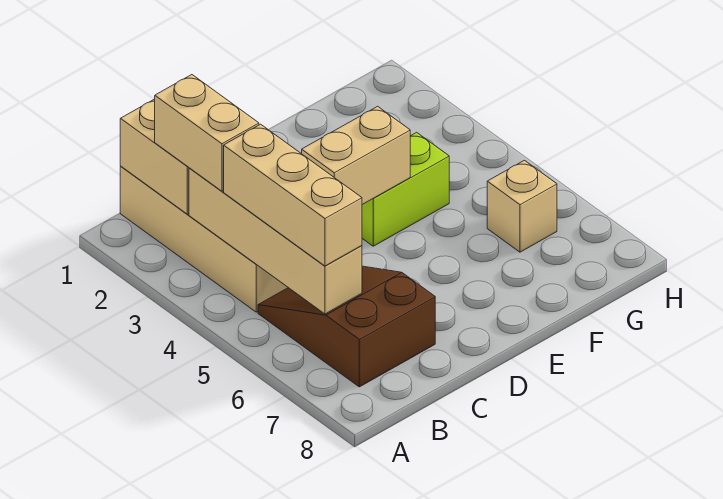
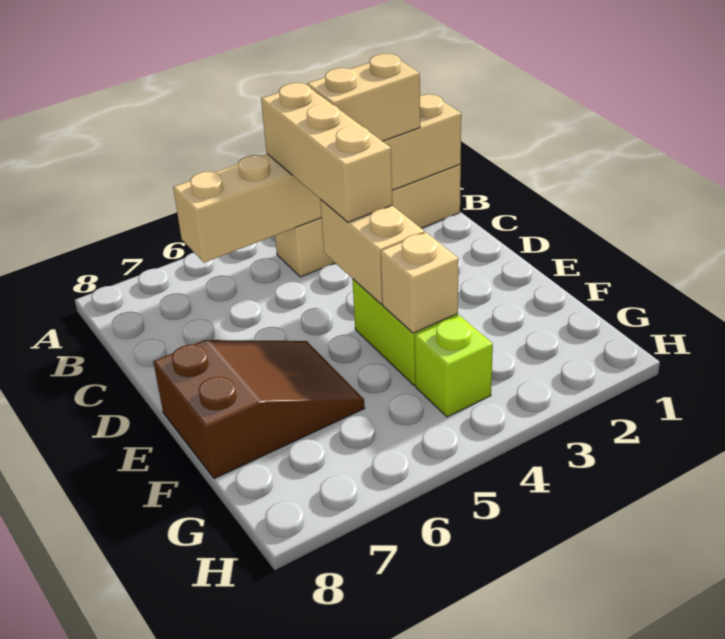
tan brick B4:B6 level 3 -> tan brick B4:D4 level 3
brown slope B5:C7 level 1 top 7 -> brown slope E6:F8 level 1 top 8
none -> lime brick G4 level 1
tan brick G6 level 1 -> tan brick F4 level 2

